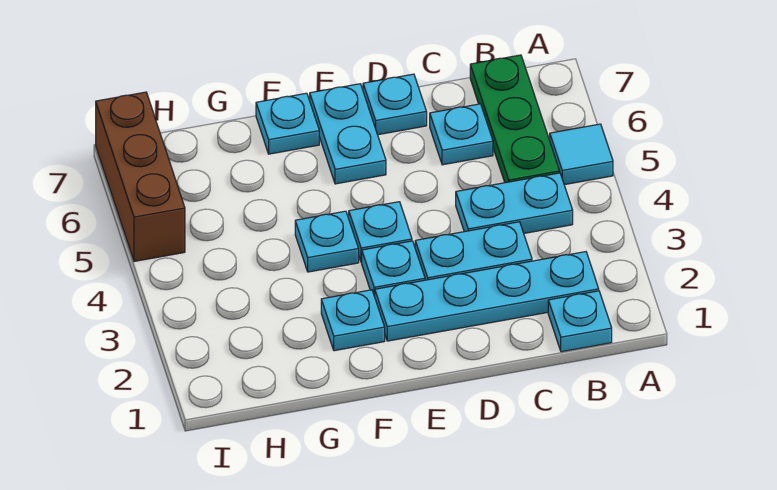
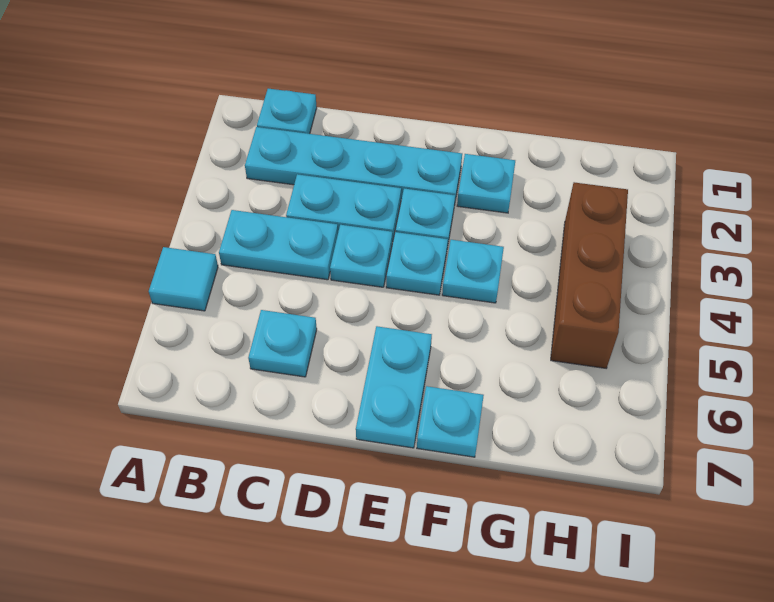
green plate B5:B7 level 1 -> none
cyan plate D7 level 1 -> cyan plate D4 level 1
brown brick I5:I7 level 1 -> brown brick H3:H5 level 1

